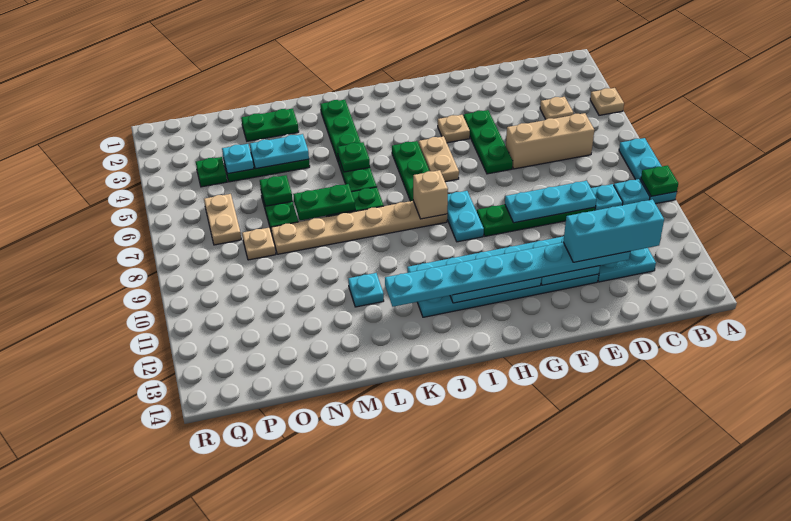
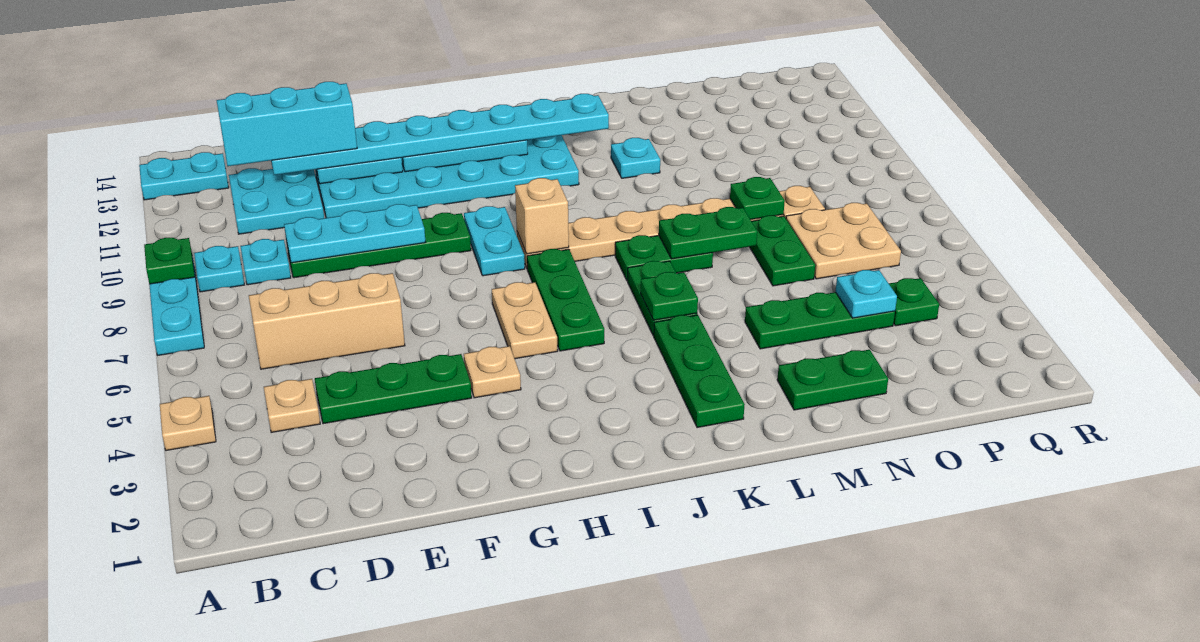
green plate F4:F6 level 1 -> green plate D4:F4 level 1
cyan plate M4:N4 level 2 -> cyan plate A13:B13 level 1
green plate N6 level 2 -> green plate N8 level 2
tan plate P6:P7 level 1 -> tan plate O6:P7 level 1

